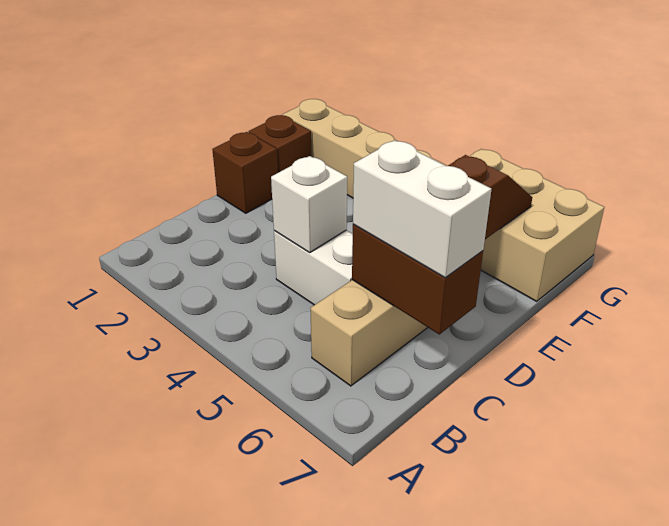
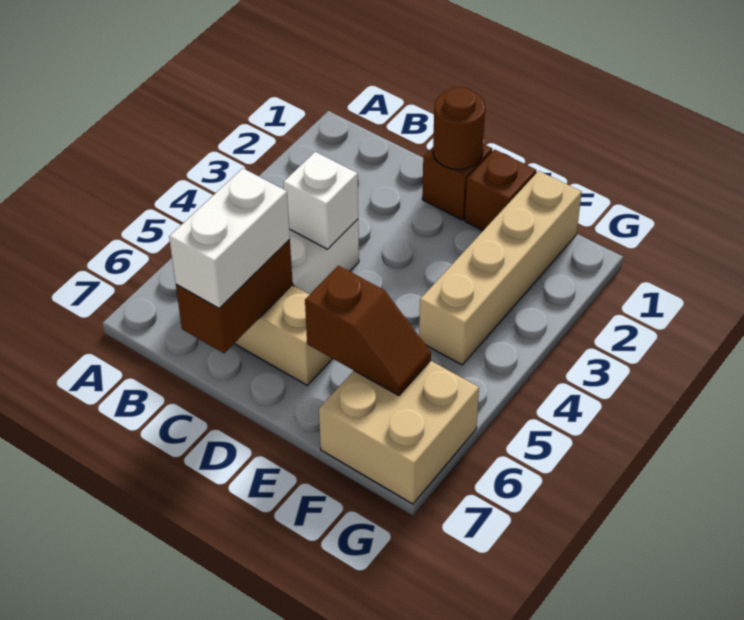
none -> brown round brick D1 level 2
tan brick F5:G7 level 1 -> tan brick F6:G7 level 1

